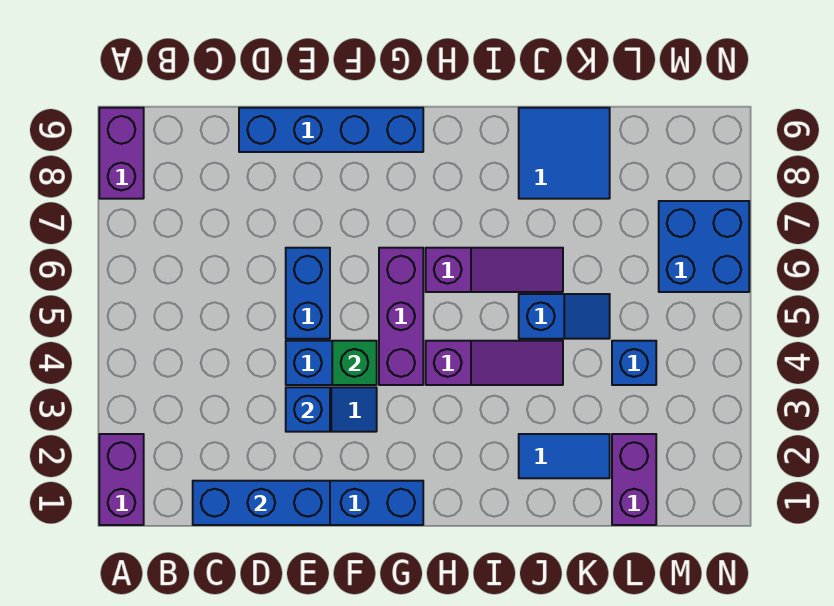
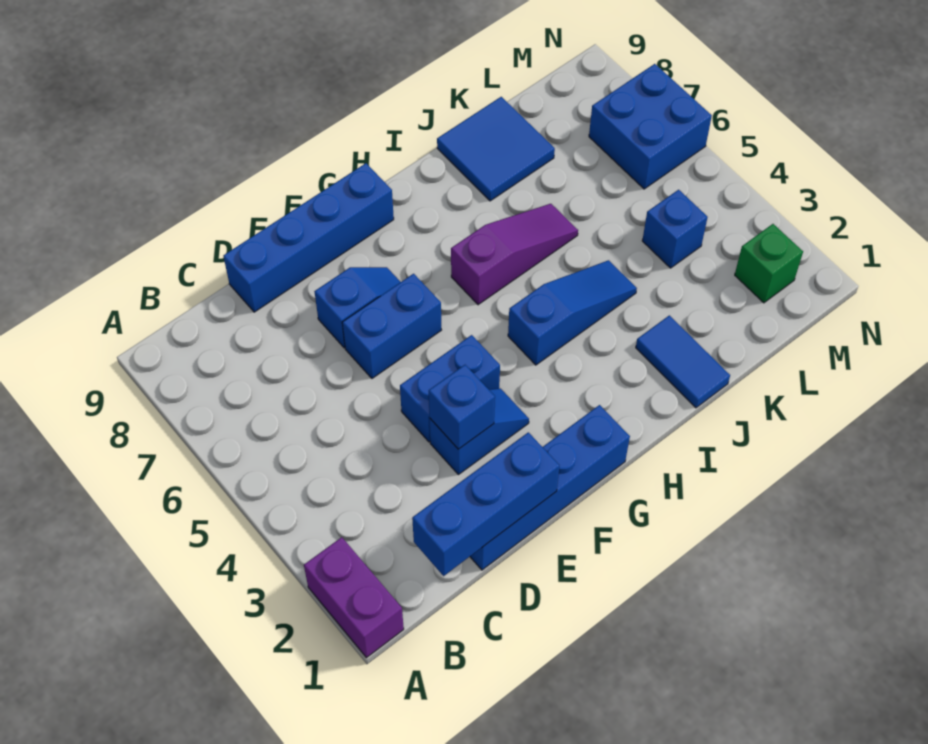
purple brick A8:A9 level 1 -> none
blue brick E5:E6 level 1 -> blue brick E6:F6 level 1
green brick F4 level 2 -> green brick M2 level 1
purple brick G4:G6 level 1 -> none
purple slope H4:J4 level 1 top H -> blue slope H4:J4 level 1 top H
blue tile J2:K2 level 1 -> blue tile J1:J2 level 1
blue slope J5:K5 level 1 top J -> blue slope E7:F7 level 1 top E
purple brick L1:L2 level 1 -> none

